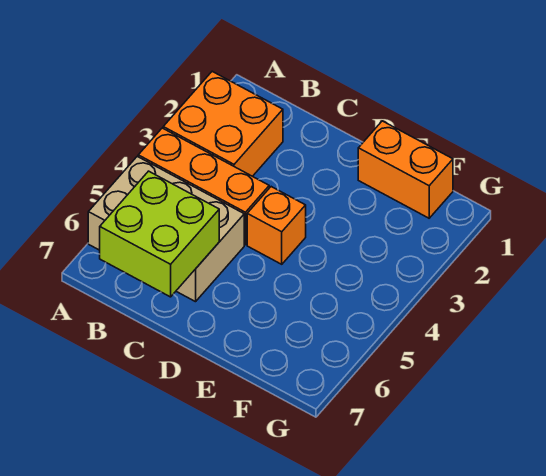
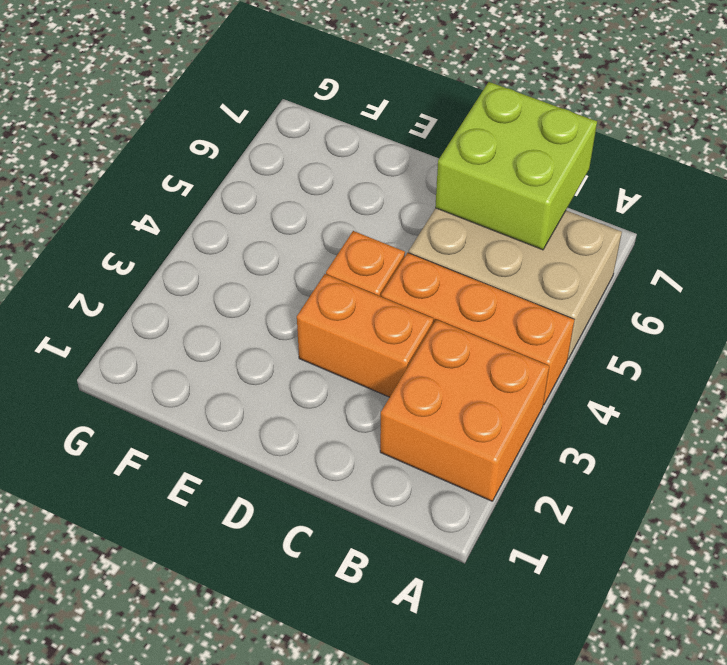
orange brick E1:F1 level 1 -> orange brick C3:D3 level 1

